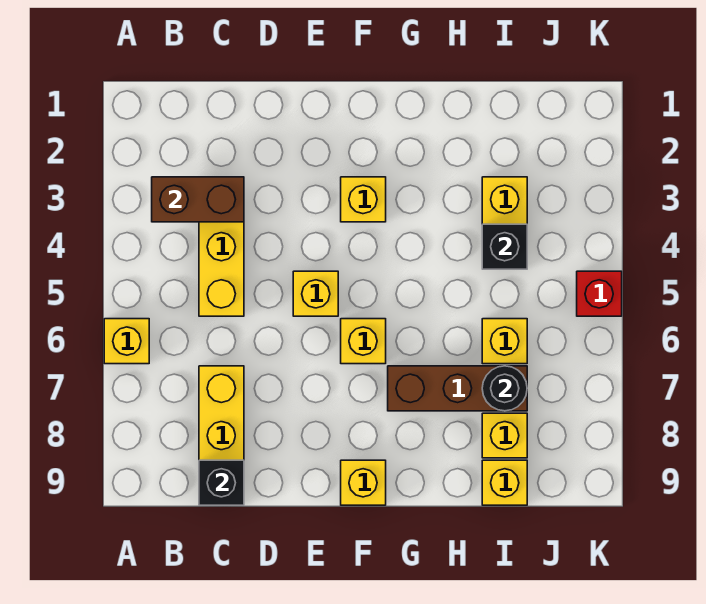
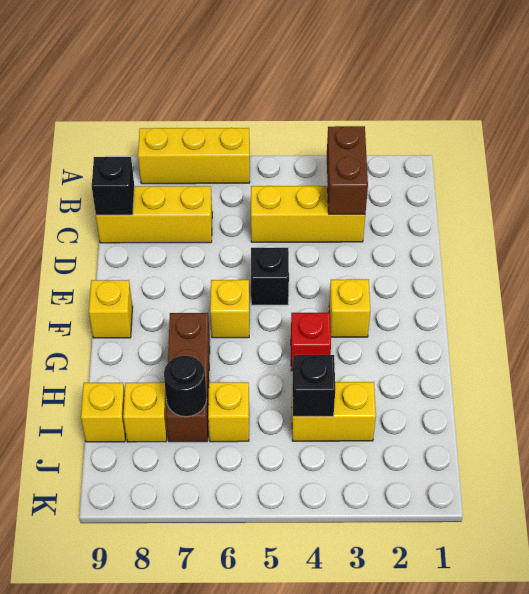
yellow brick A6 level 1 -> yellow brick A6:A8 level 1
yellow brick E5 level 1 -> black brick E5 level 1
red brick K5 level 1 -> red brick G4 level 1

